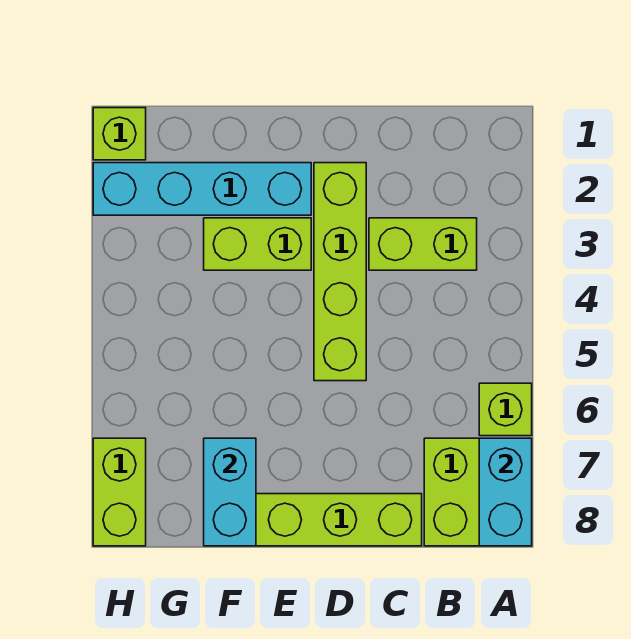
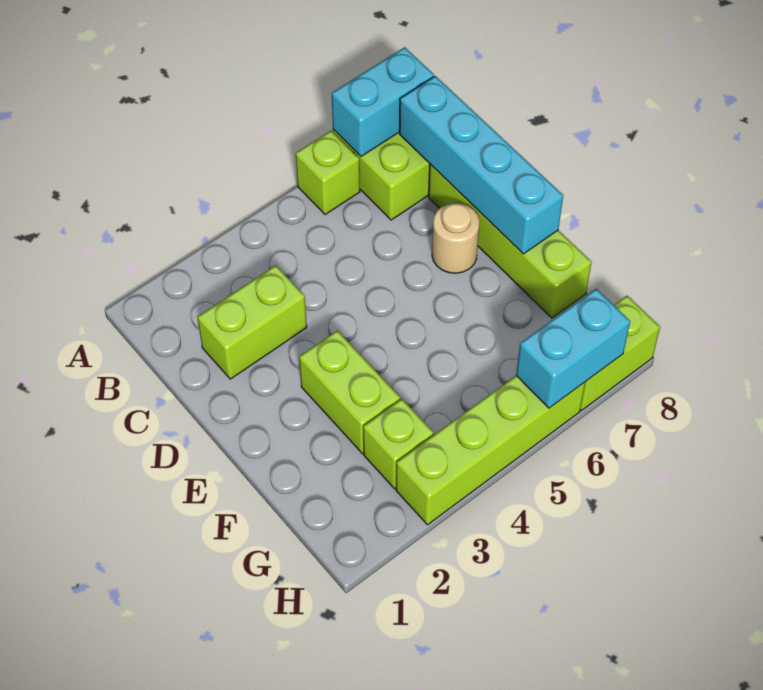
lime brick B3:C3 level 1 -> lime brick C2:C3 level 1
lime brick D2:D5 level 1 -> lime brick H3:H6 level 1
none -> tan round brick D7 level 1
cyan brick E2:H2 level 1 -> cyan brick B8:E8 level 2
cyan brick F7:F8 level 2 -> cyan brick H6:H7 level 2
lime brick H1 level 1 -> lime brick G3 level 1

